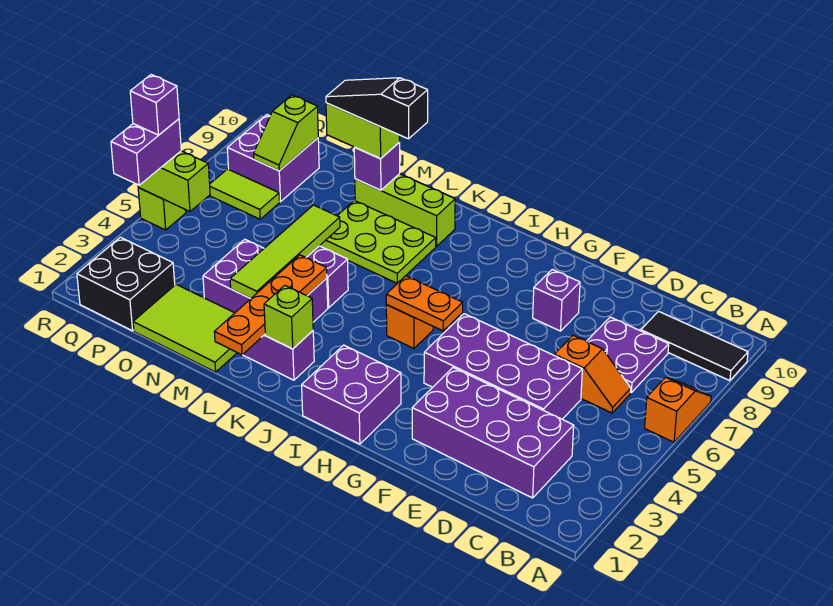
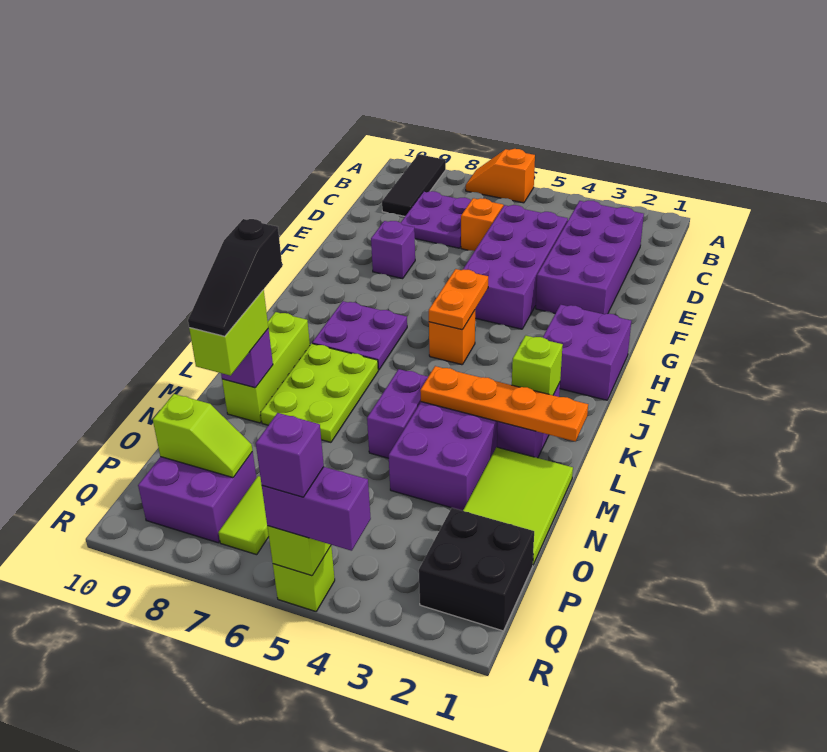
none -> purple plate I7:J8 level 1
lime tile M3:M6 level 2 -> none

